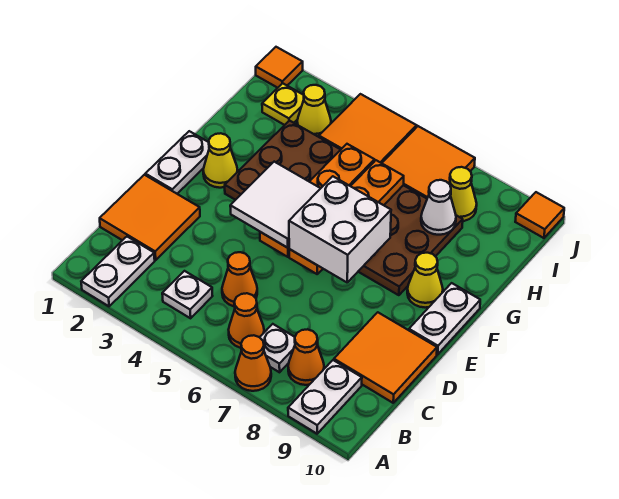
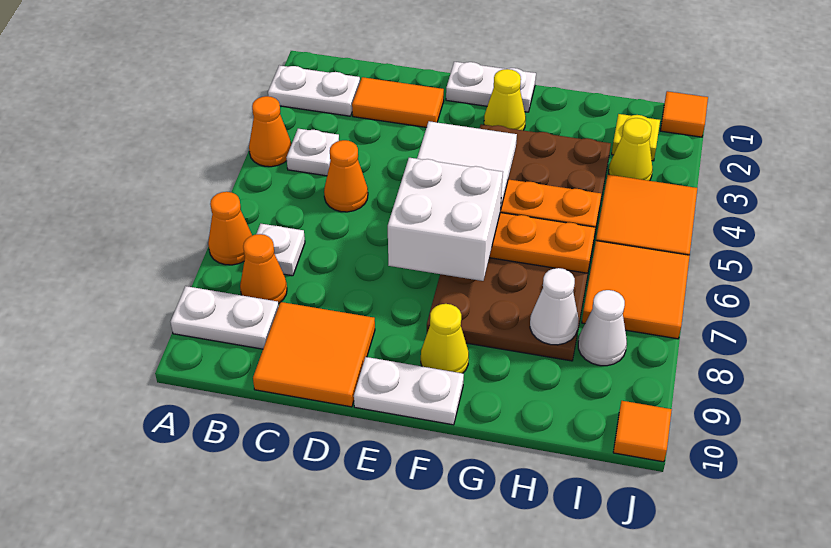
orange cone B6 level 1 -> orange cone A4 level 1
orange tile C1:D2 level 1 -> orange tile C2:D2 level 1
yellow cone I8 level 1 -> white cone I8 level 1

